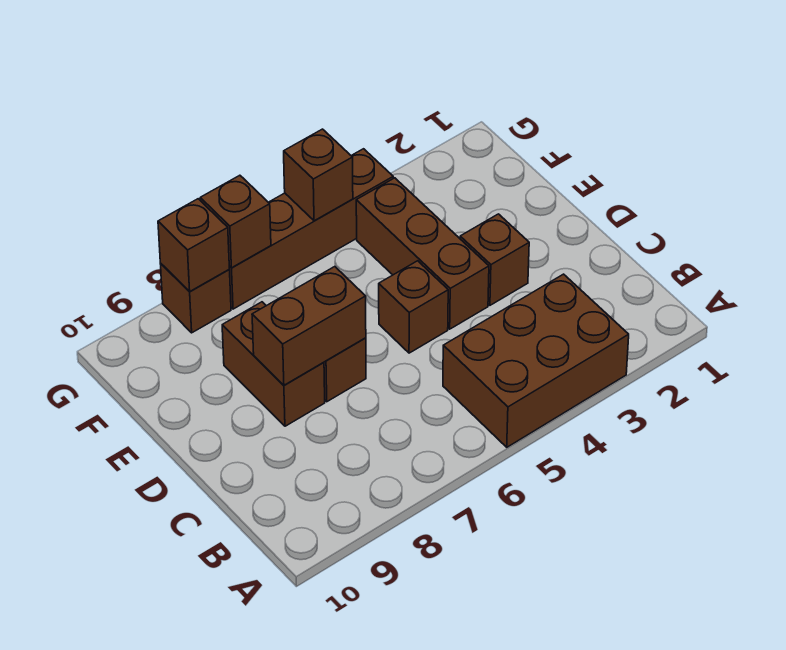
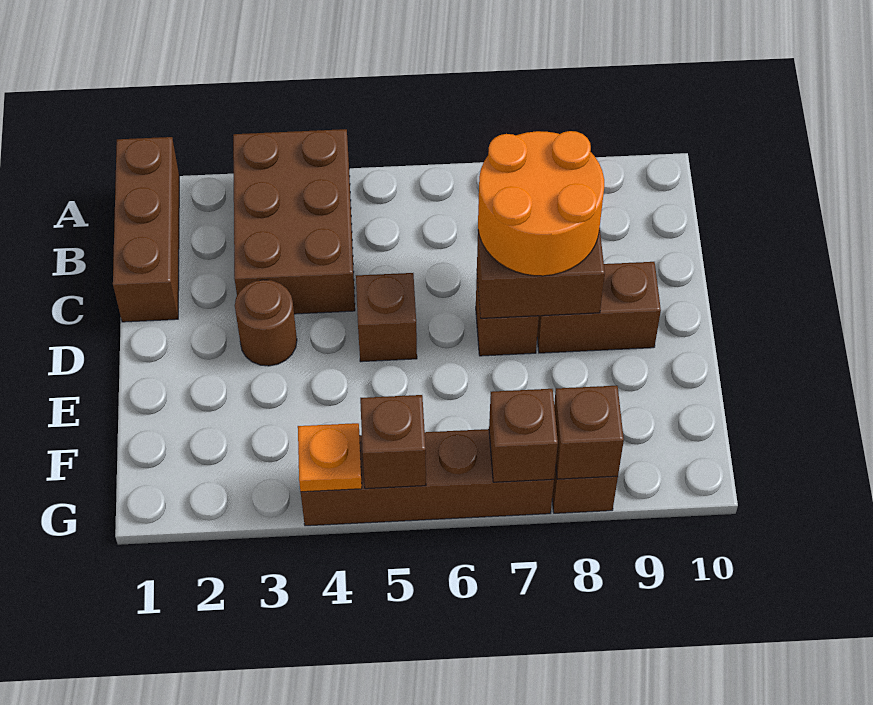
brown brick A3:B5 level 1 -> brown brick A3:C4 level 1
none -> orange round brick C7:D8 level 3
brown brick D3 level 1 -> brown round brick D3 level 1
brown brick D4:F4 level 1 -> brown brick A1:C1 level 1
brown brick D8:E8 level 1 -> brown brick D8:D9 level 1
none -> orange plate G4 level 2

